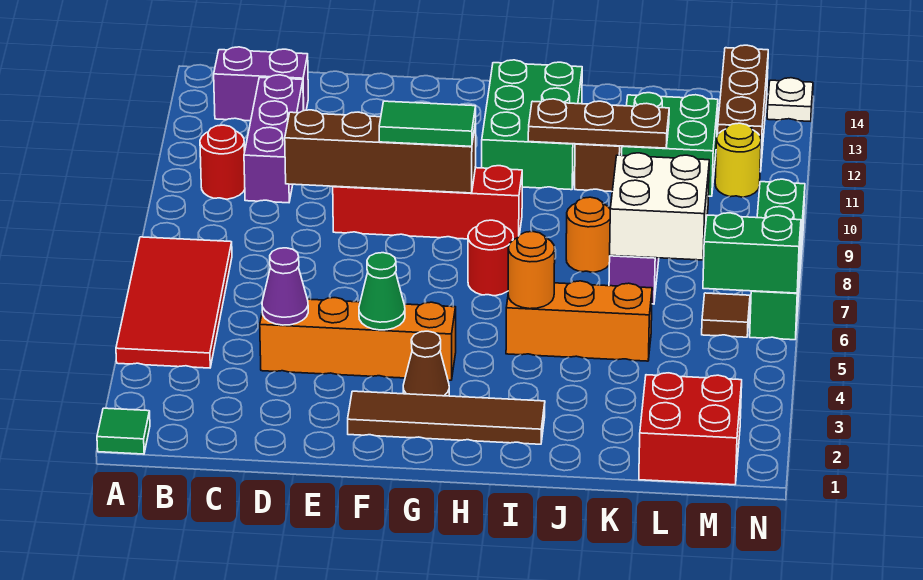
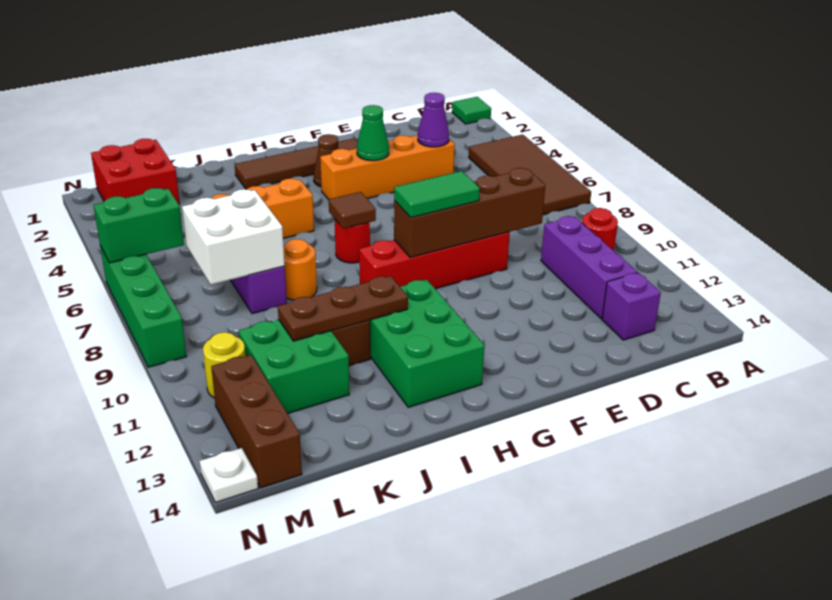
red tile A4:B7 level 1 -> brown tile A4:B7 level 1
purple brick B13:C13 level 1 -> purple brick C13 level 1
orange round brick I5 level 2 -> none
brown tile M6 level 1 -> brown tile H7 level 2

